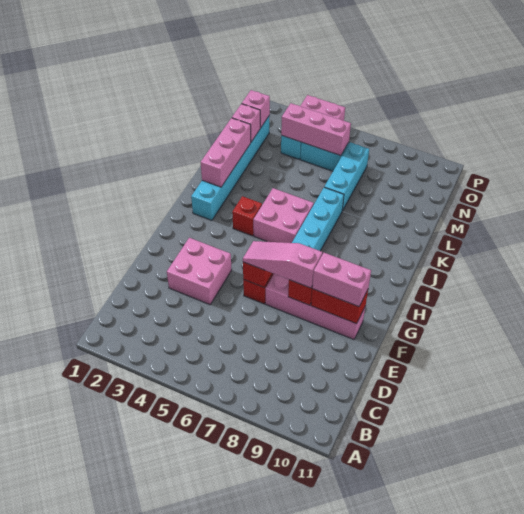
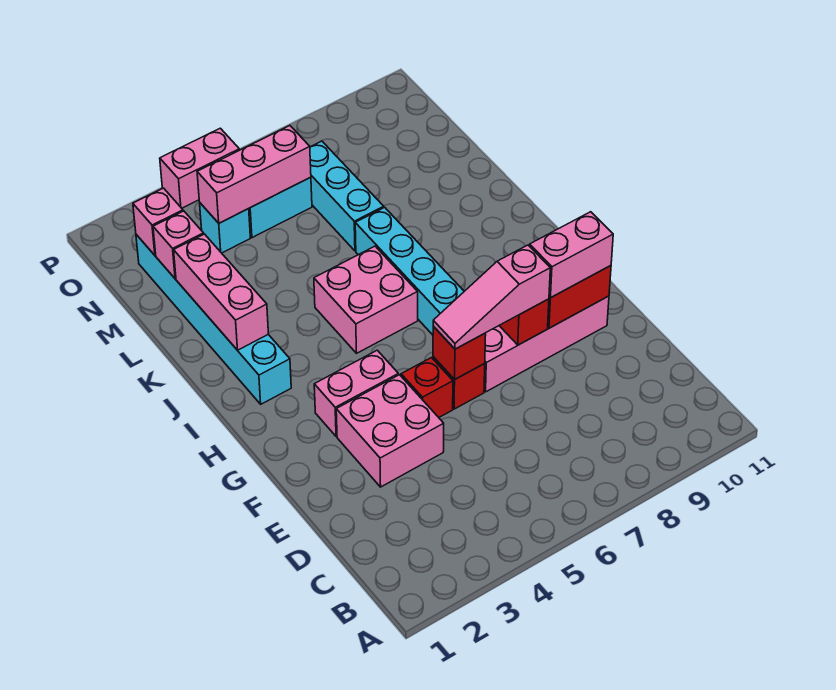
none -> pink brick G3:G4 level 1
red brick I4 level 1 -> red brick F5 level 1

